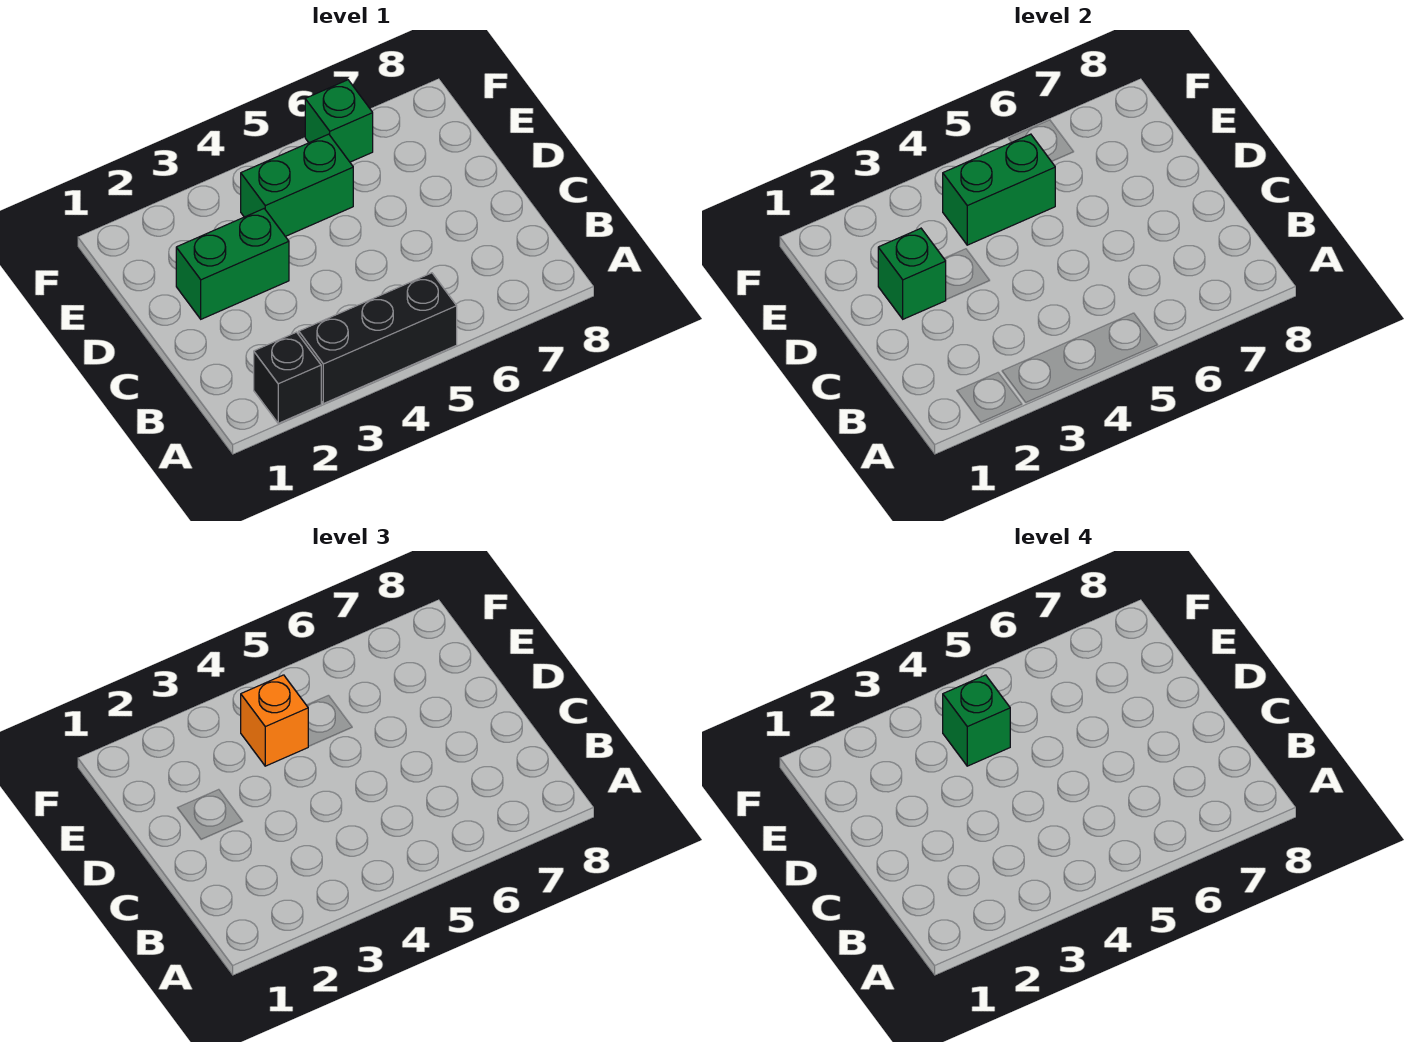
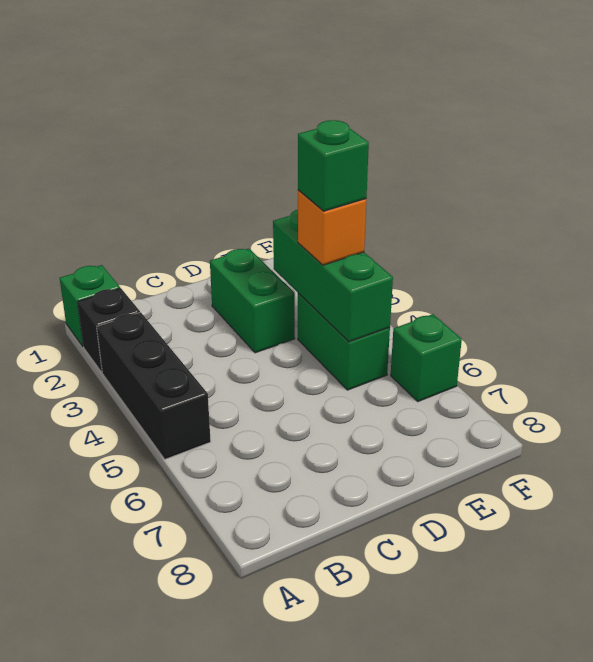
green brick D2 level 2 -> green brick A1 level 1
green brick E4:E5 level 2 -> green brick E3:E5 level 2

